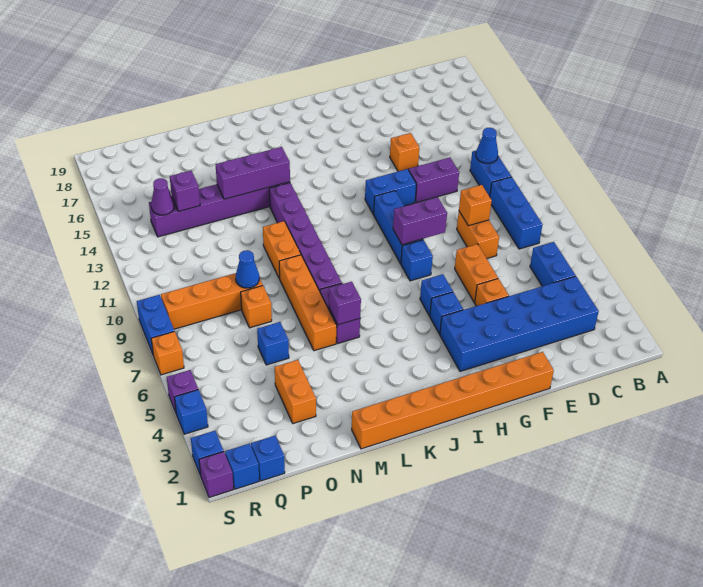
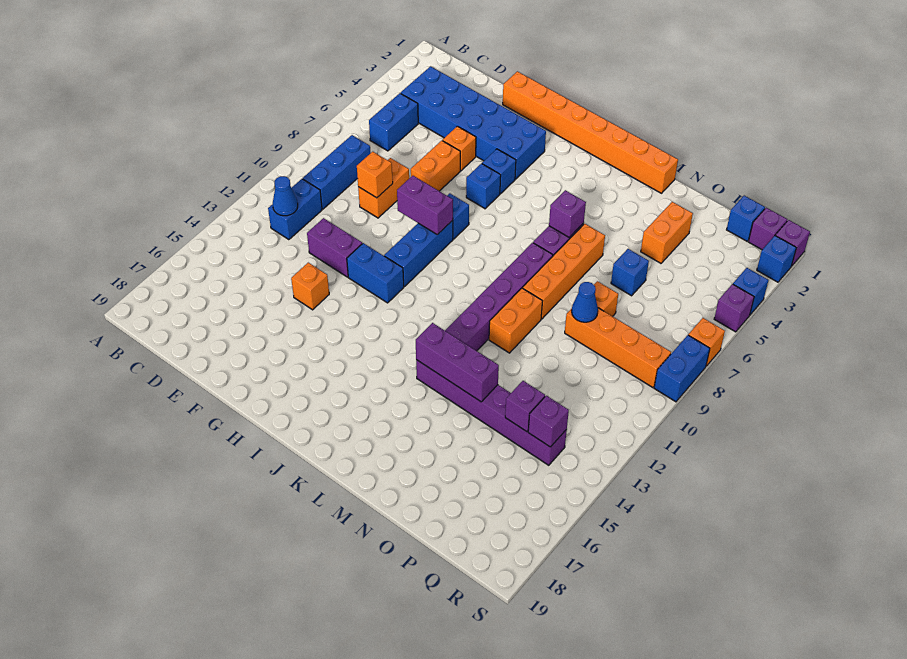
purple cone Q14 level 2 -> purple brick Q14 level 2
blue brick R1 level 1 -> purple brick R1 level 1

